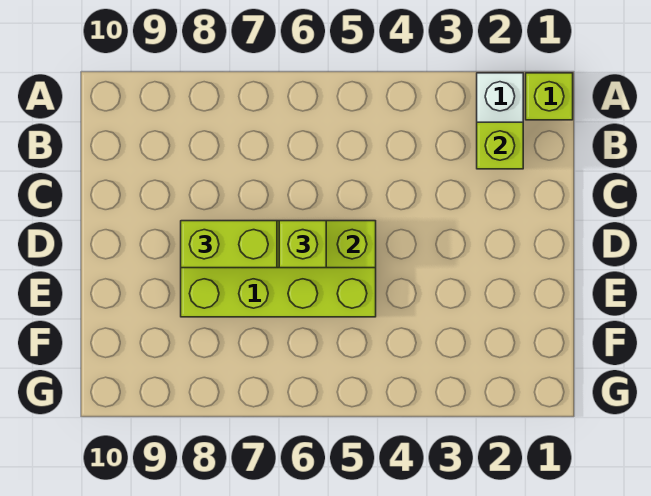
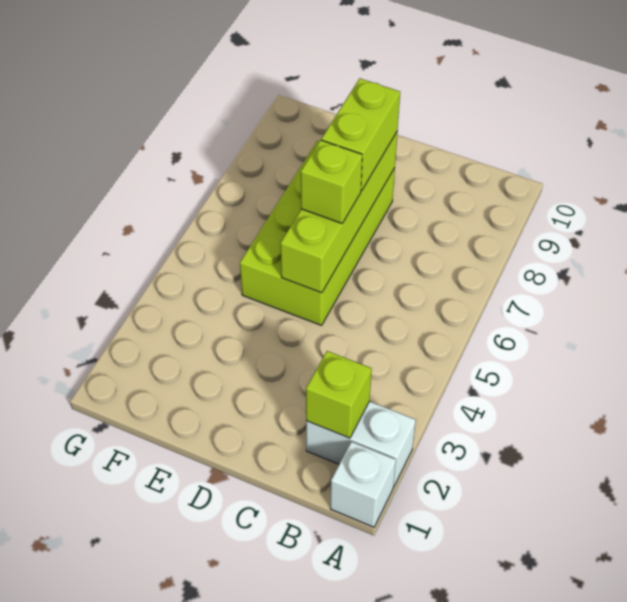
lime brick A1 level 1 -> white brick A1 level 1

